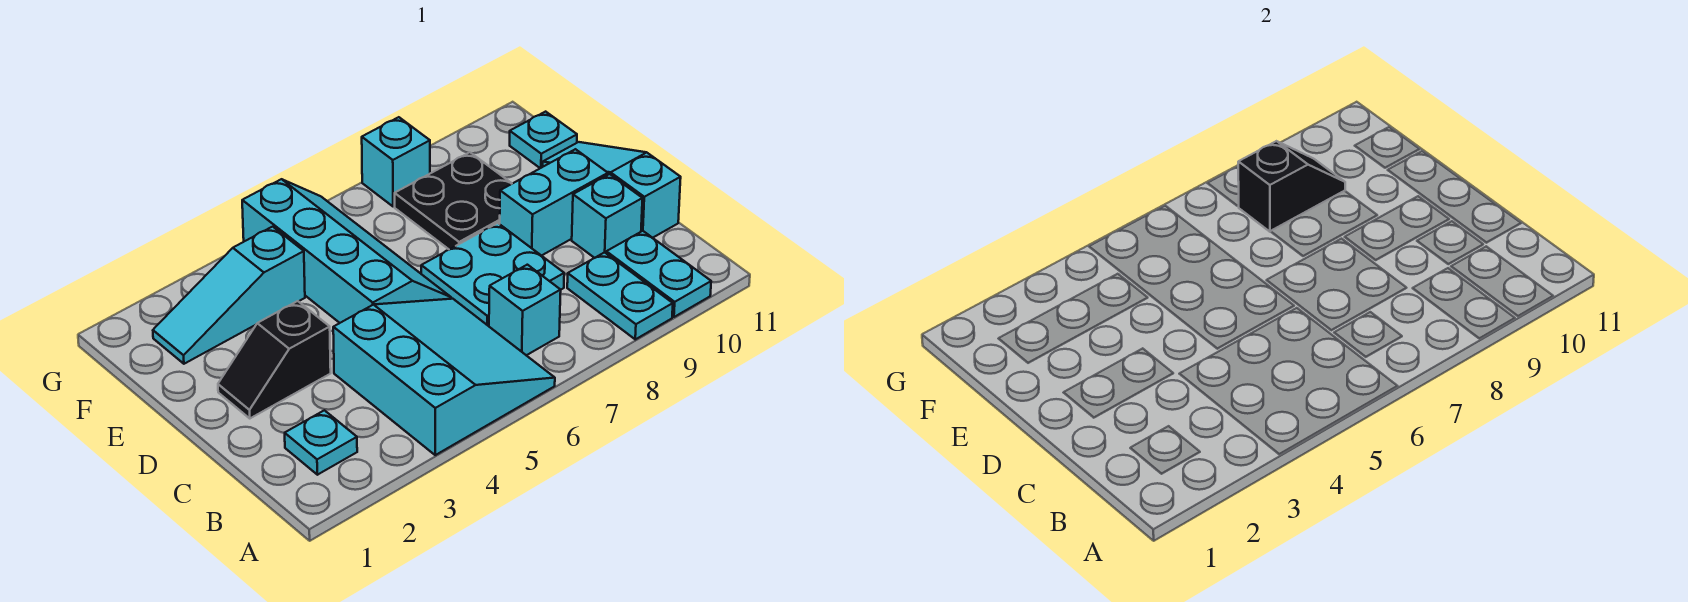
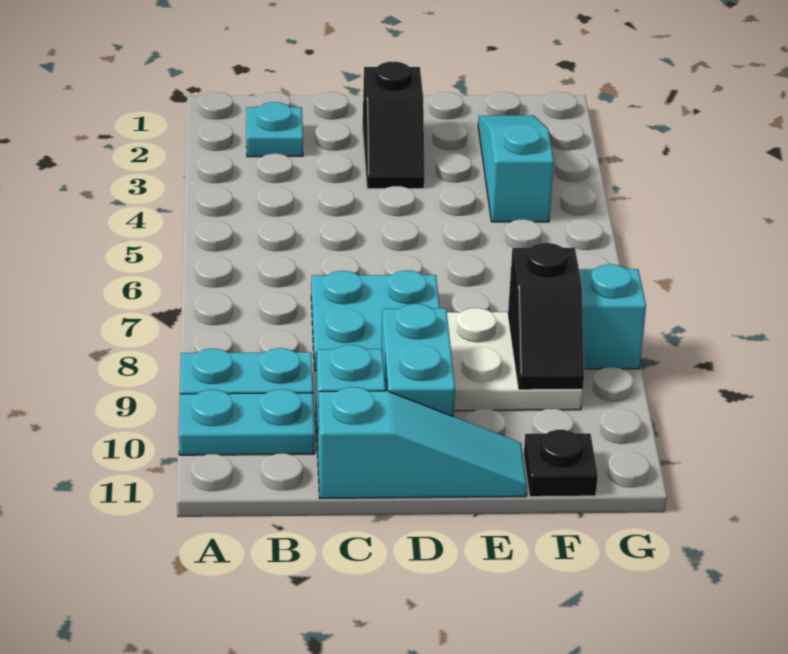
cyan slope A4:C6 level 1 top 4 -> none
cyan brick B7 level 1 -> none
black slope D2:D3 level 1 top 3 -> black slope D2:D3 level 1 top 2
cyan slope D5:G6 level 1 top 5 -> none
black plate E8:F9 level 1 -> white plate E8:F9 level 1
cyan plate F11 level 1 -> black plate F11 level 1

